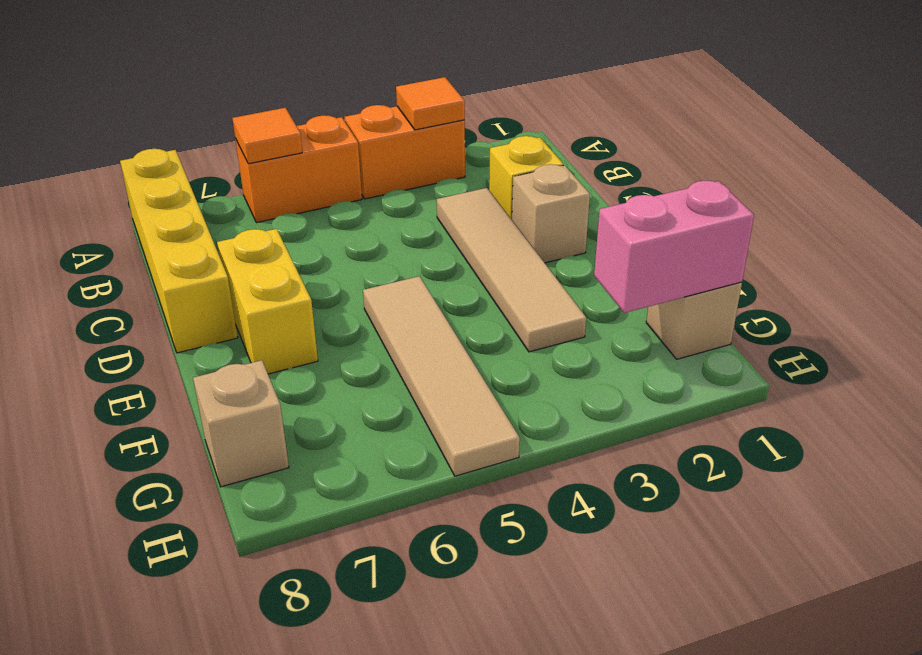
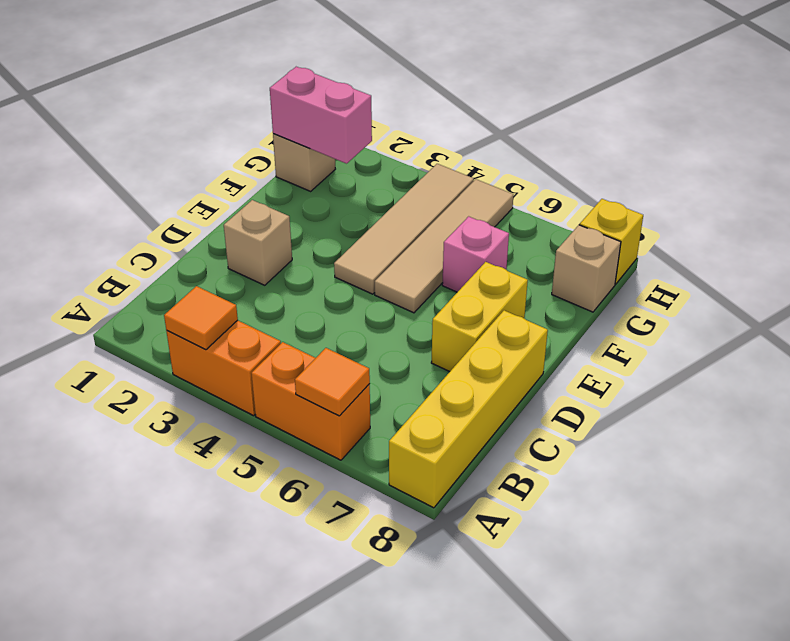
yellow brick C2 level 1 -> yellow brick H8 level 1
tan tile C3:F3 level 1 -> tan tile E4:H4 level 1
none -> pink brick F6 level 1

